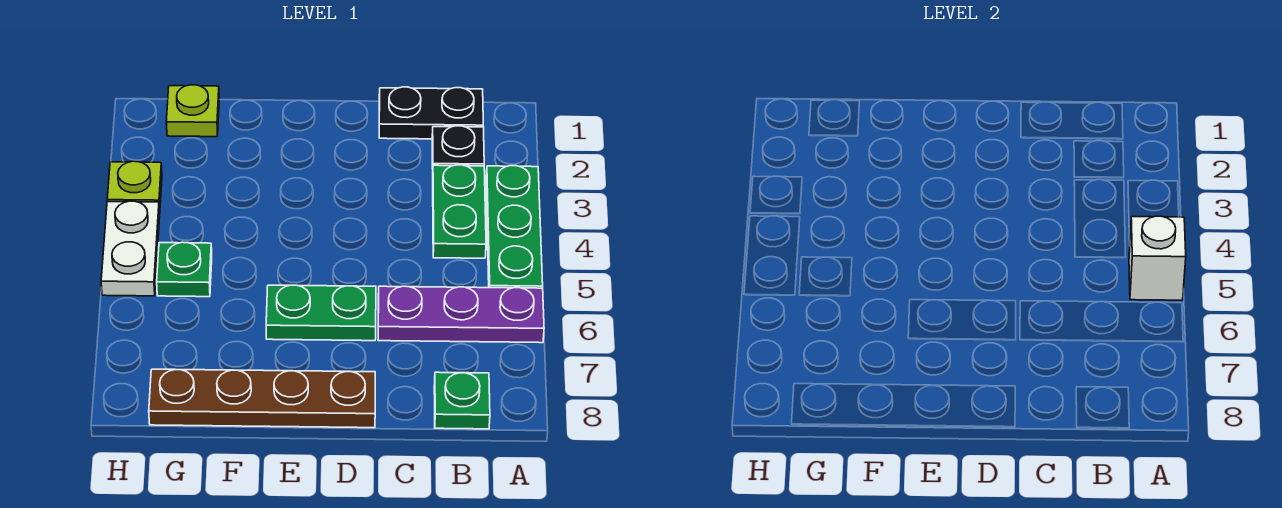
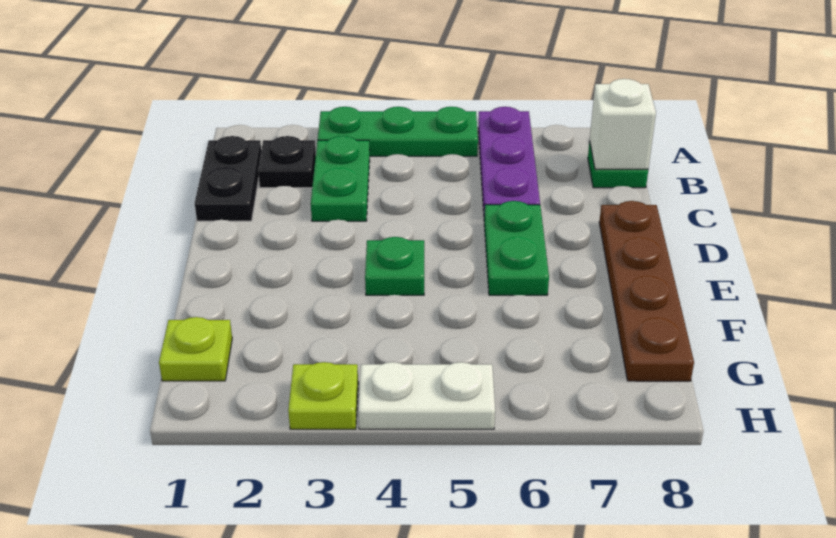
white brick A5 level 2 -> white brick B8 level 2
green plate B3:B4 level 1 -> green plate B3:C3 level 1
green plate G5 level 1 -> green plate E4 level 1

